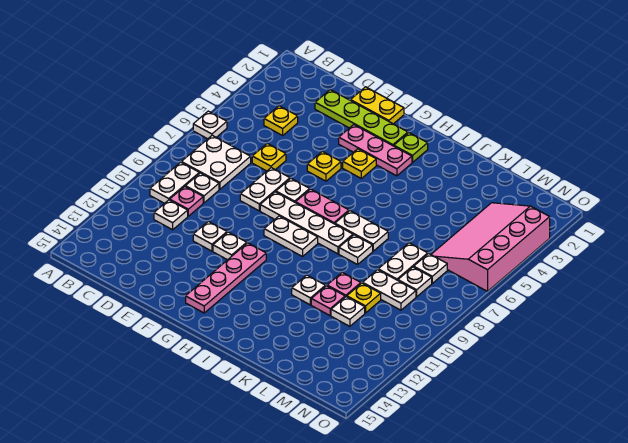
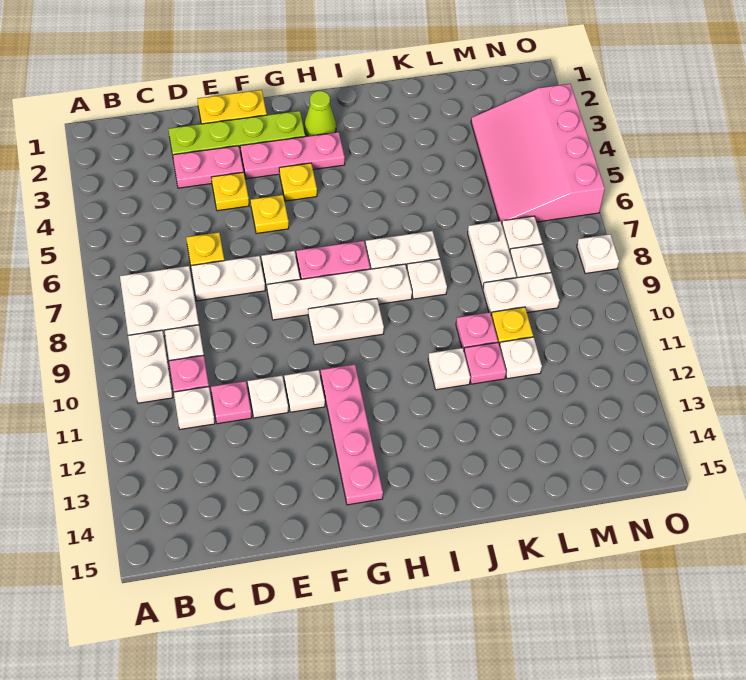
white plate A6 level 1 -> white plate O8 level 1
yellow plate C4 level 1 -> yellow plate E4 level 1
none -> pink plate D3:E3 level 1
none -> pink plate D11 level 1
white plate E7:E8 level 1 -> white plate D7:E7 level 1
lime plate H2 level 1 -> lime cone H2 level 1

